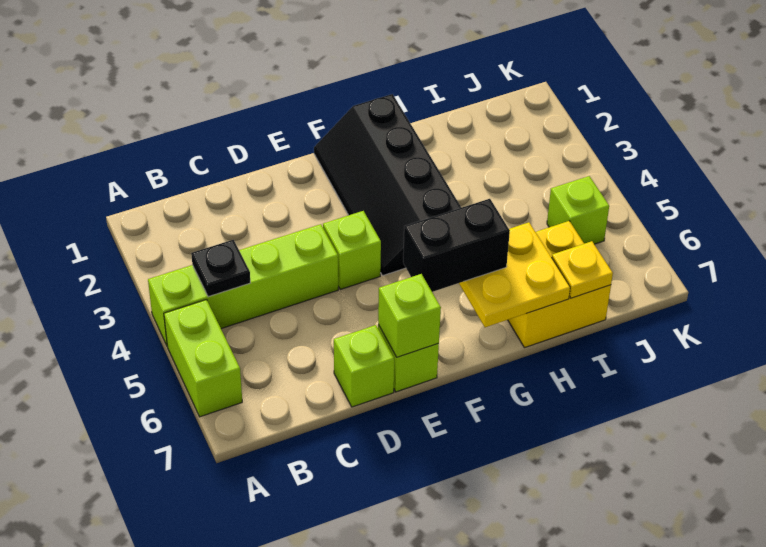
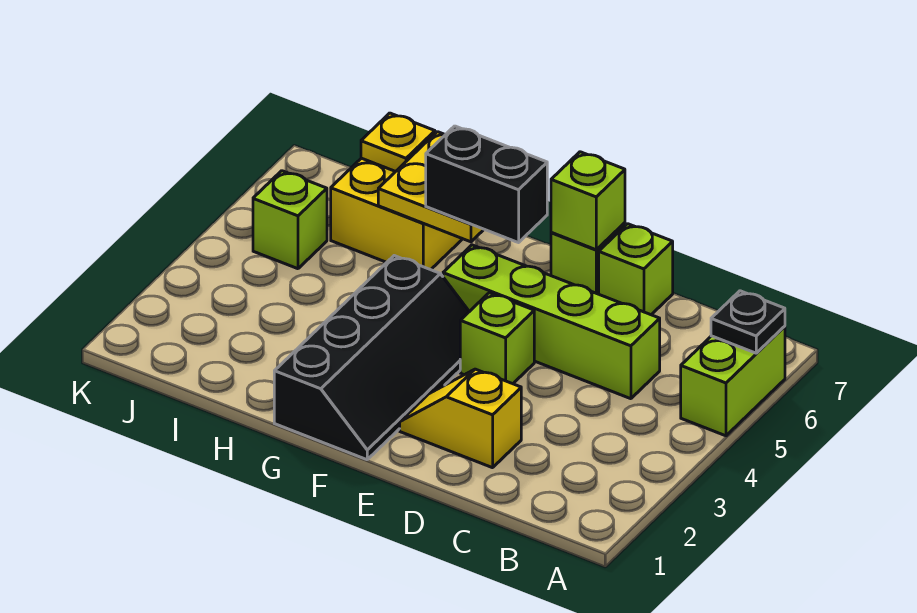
lime brick A4:D4 level 1 -> lime brick C5:F5 level 1
black plate B4 level 2 -> black plate A6 level 2
none -> yellow slope D2:E2 level 1 top D

